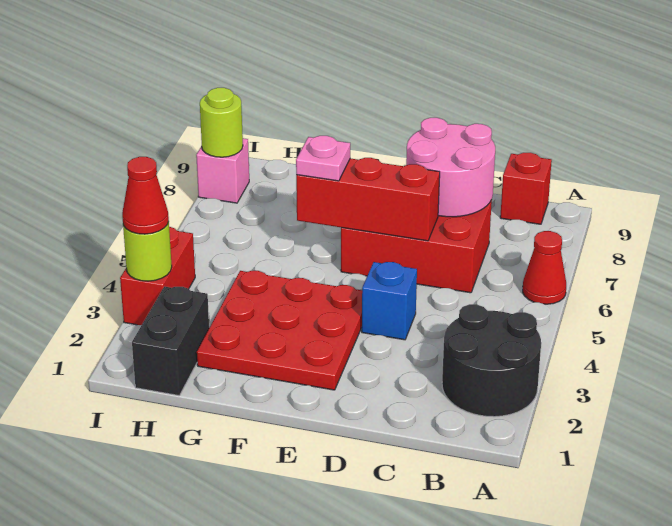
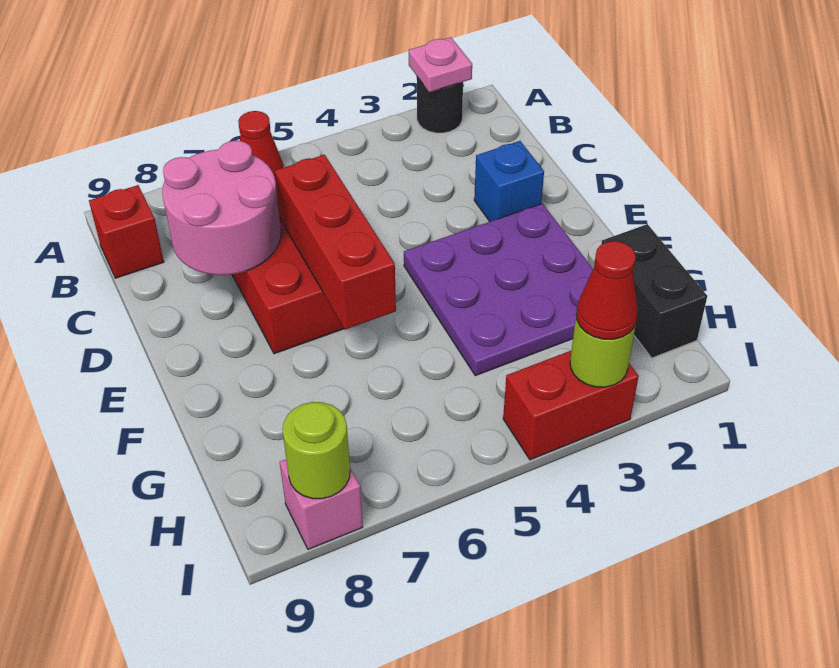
black round brick A2:B3 level 1 -> black round brick A2 level 1
blue brick D4 level 1 -> blue brick D2 level 1
red plate E2:G4 level 1 -> purple plate E2:G4 level 1
pink plate F6 level 3 -> pink plate A2 level 2
black brick H1:H2 level 1 -> black brick G1:H1 level 1

